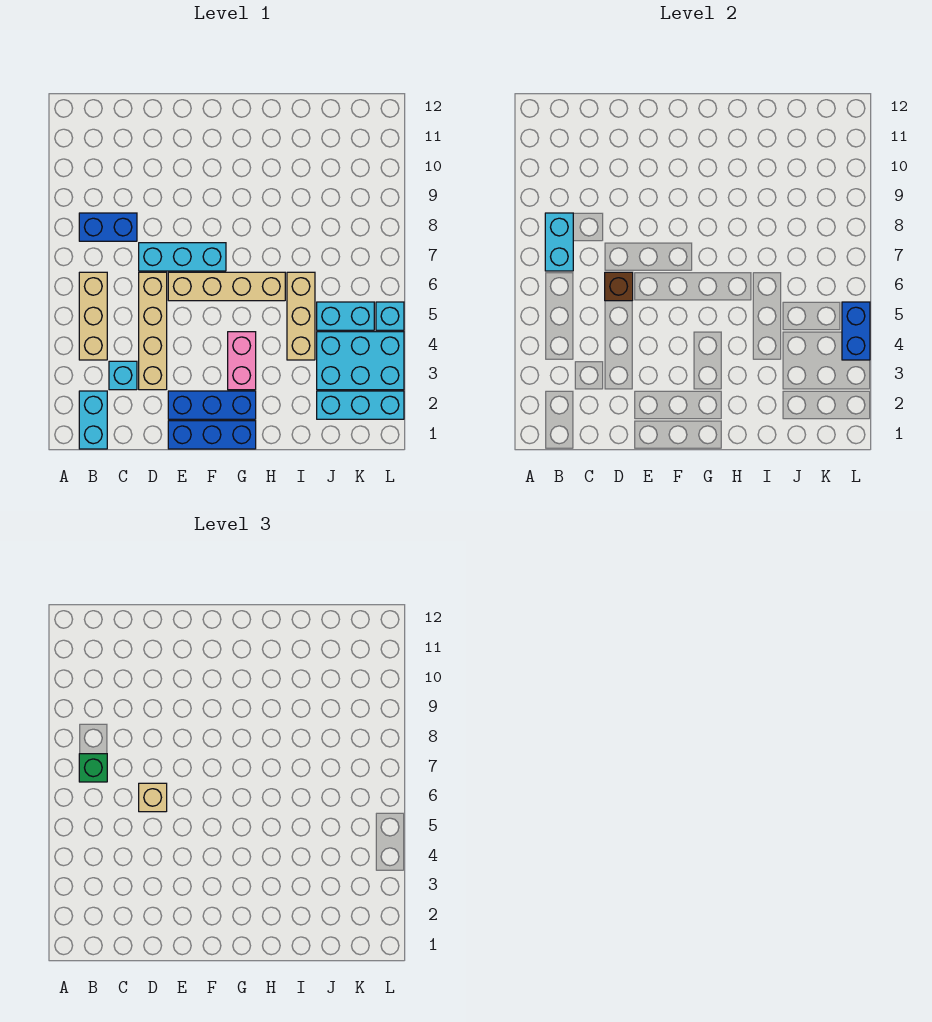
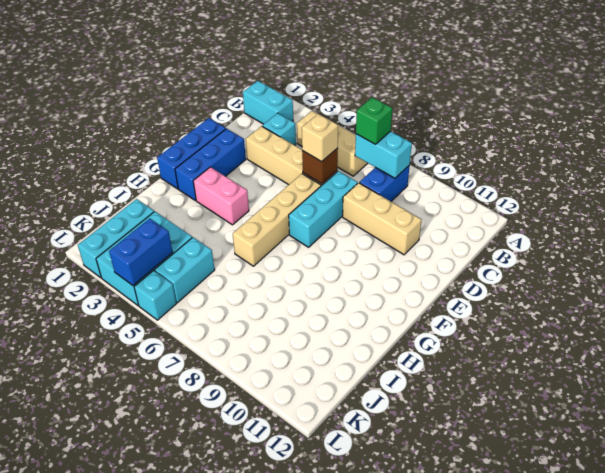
tan brick I4:I6 level 1 -> tan brick D8:D10 level 1
blue brick L4:L5 level 2 -> blue brick K4:L4 level 2

